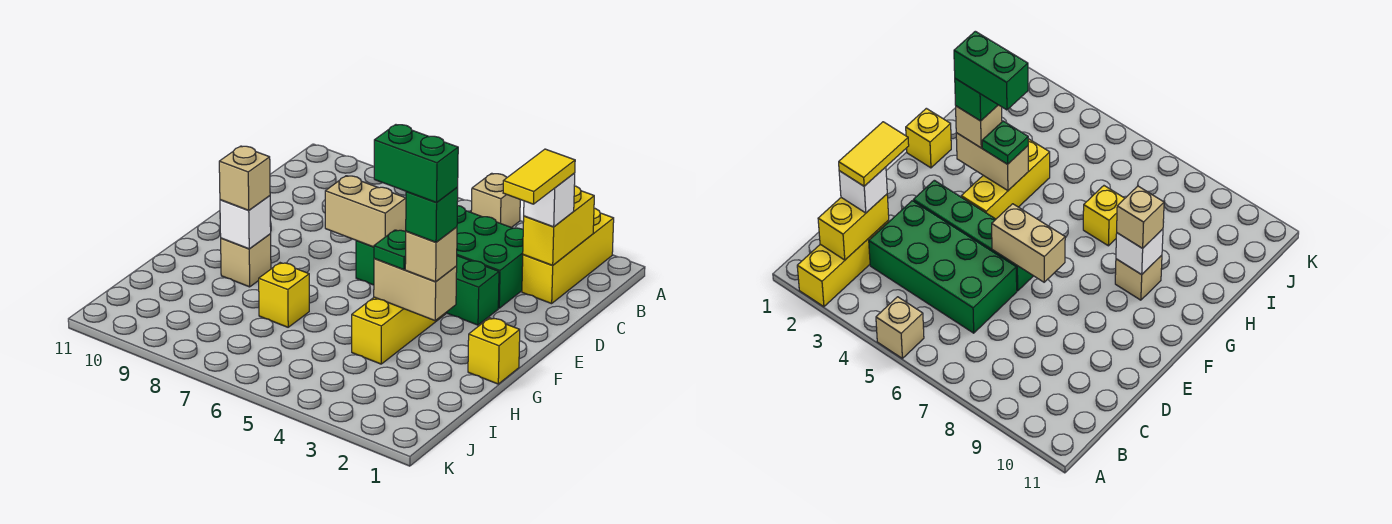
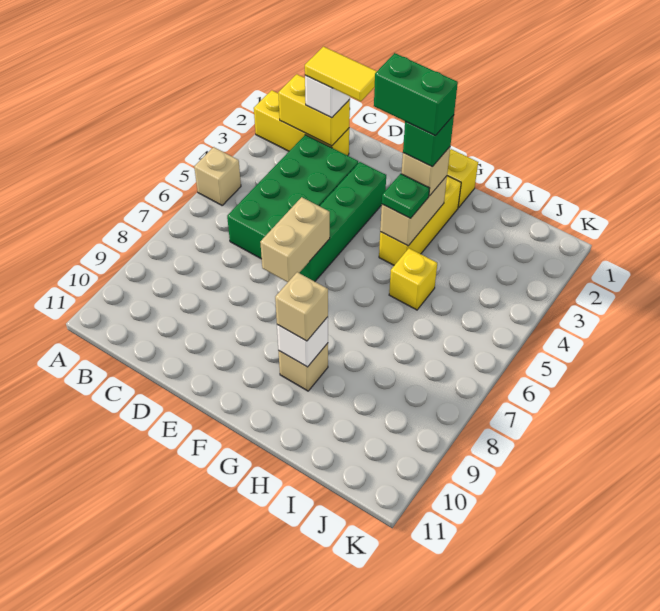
yellow brick F4:H4 level 1 -> yellow brick G2:G4 level 1
green brick G3:G4 level 5 -> green brick F3:G3 level 5
yellow brick H7 level 1 -> yellow brick H5 level 1

